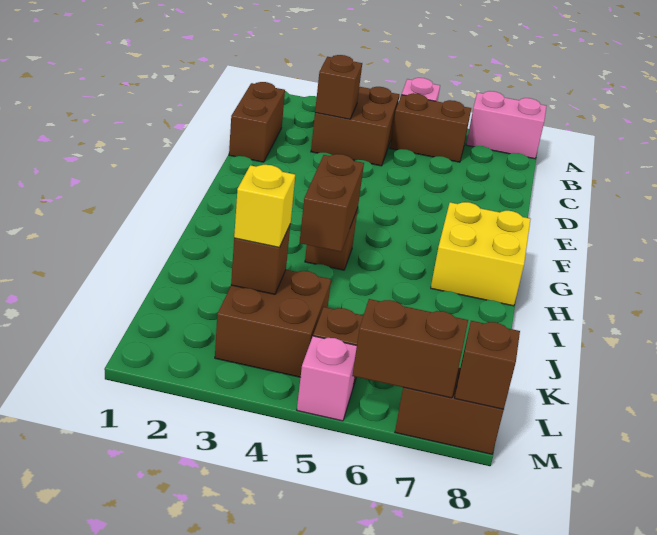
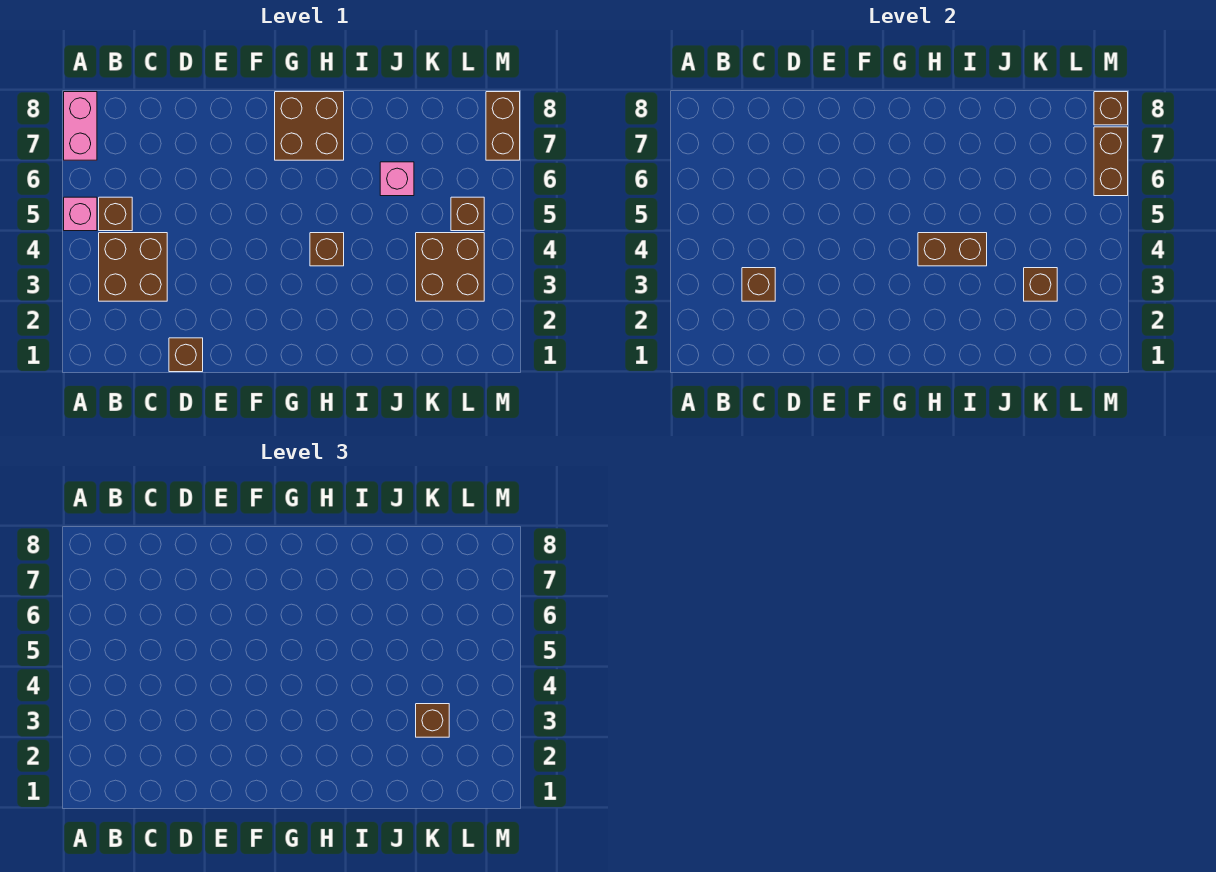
brown brick B5:B6 level 1 -> brown brick B5 level 1
brown brick C1:D1 level 1 -> brown brick D1 level 1
yellow brick G7:H8 level 1 -> brown brick G7:H8 level 1
yellow brick K3 level 3 -> brown brick K3 level 3
pink brick M5 level 1 -> pink brick J6 level 1

